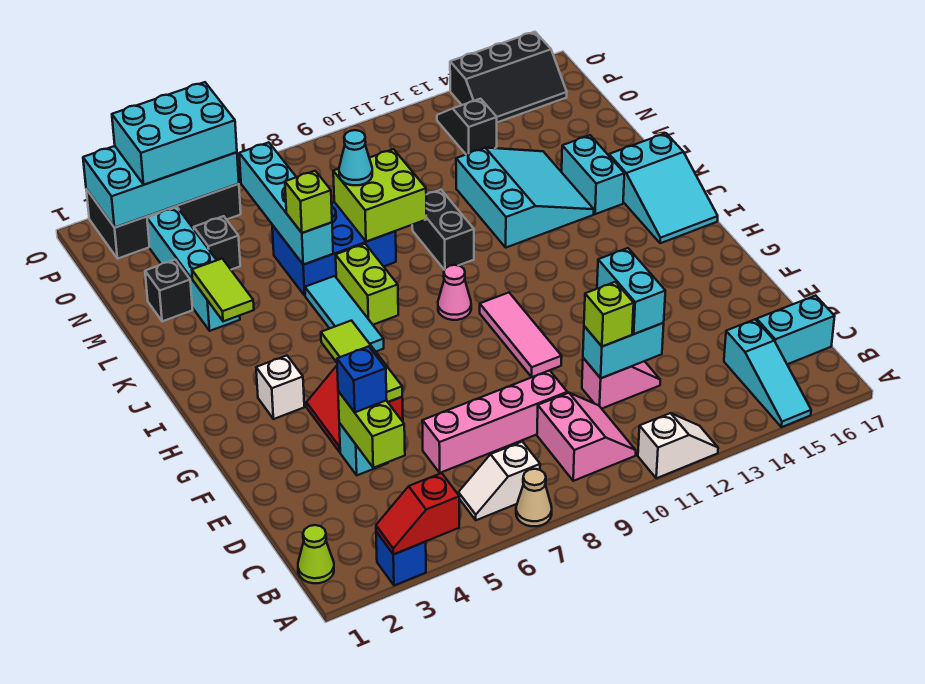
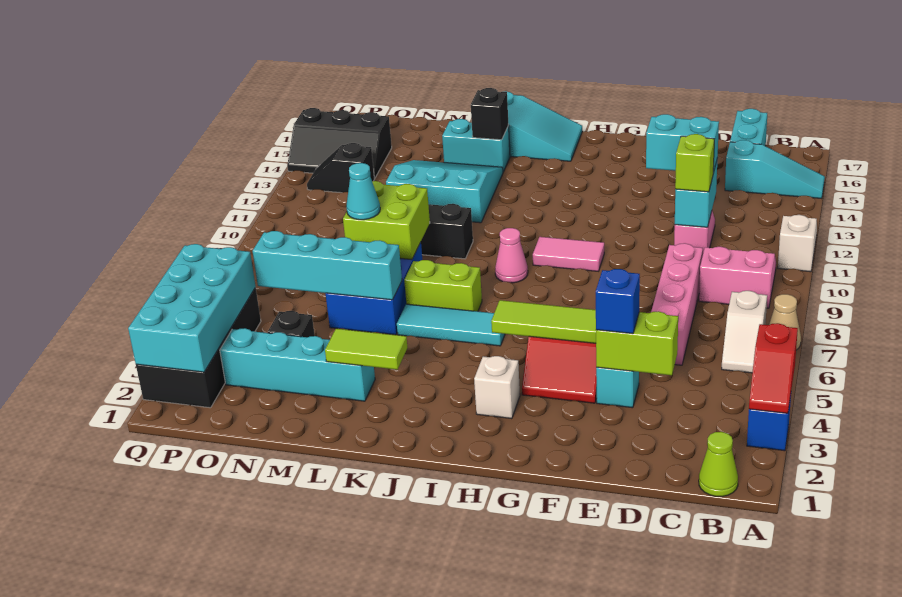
pink tile F10:H10 level 1 -> pink tile G10:H10 level 1
lime brick L6 level 3 -> none
black brick M2 level 1 -> black brick K15 level 2
cyan brick P3:Q5 level 3 -> none
black slope P14:Q16 level 1 top Q -> black slope O14:Q15 level 1 top 15

